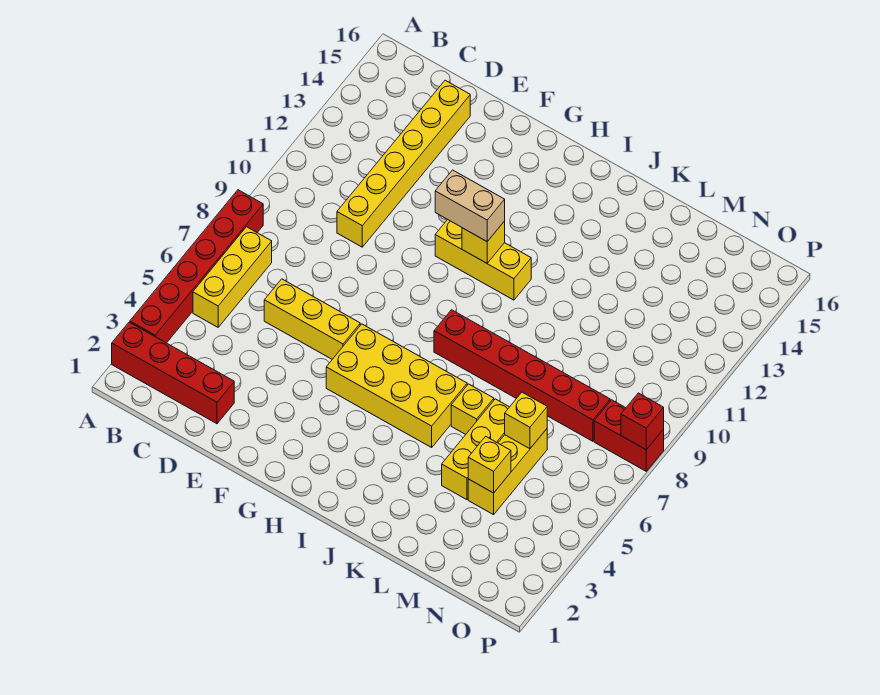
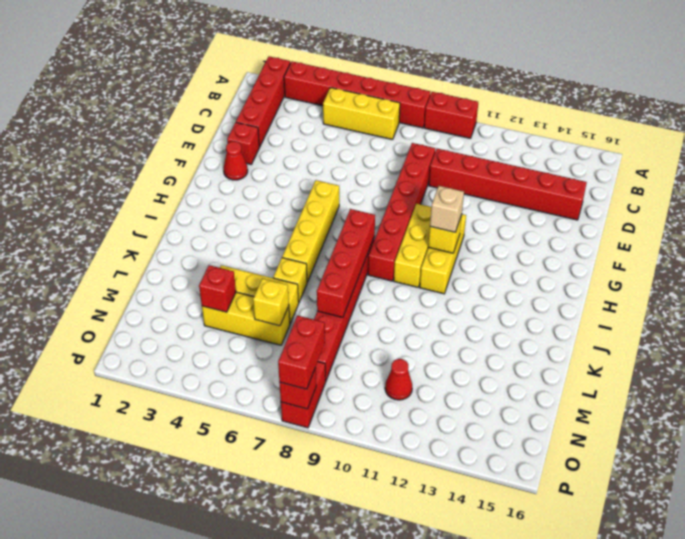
none -> red brick A9:A10 level 1
yellow brick D6:F6 level 1 -> yellow brick G10:I10 level 1
none -> red brick D9:I9 level 1
yellow brick D10:D15 level 1 -> red brick D10:D15 level 1
none -> red brick E2 level 1
none -> red cone F2 level 1
yellow brick G5:J6 level 1 -> yellow brick G6:J6 level 1
tan brick G11:H11 level 3 -> tan brick H11 level 3
none -> red brick I8:L8 level 2
yellow brick M4 level 2 -> red brick M4 level 2
none -> red cone N11 level 1
none -> red brick O8:P8 level 3

